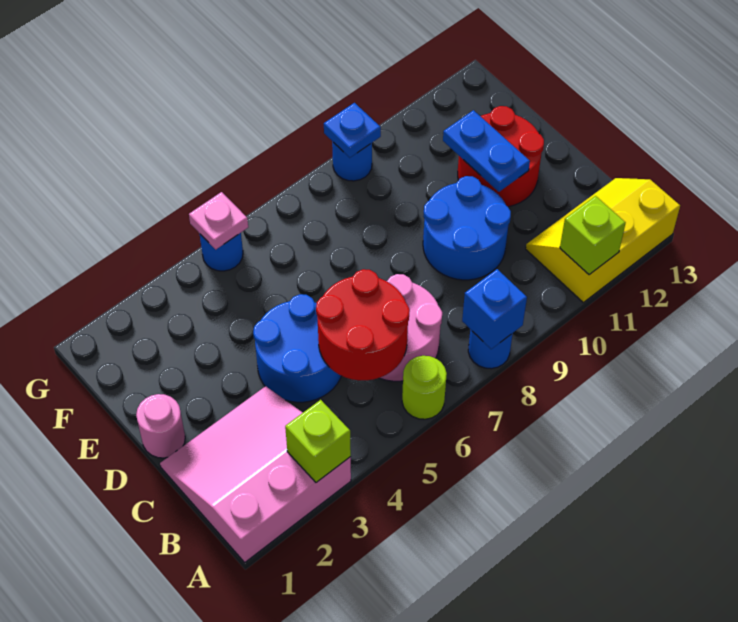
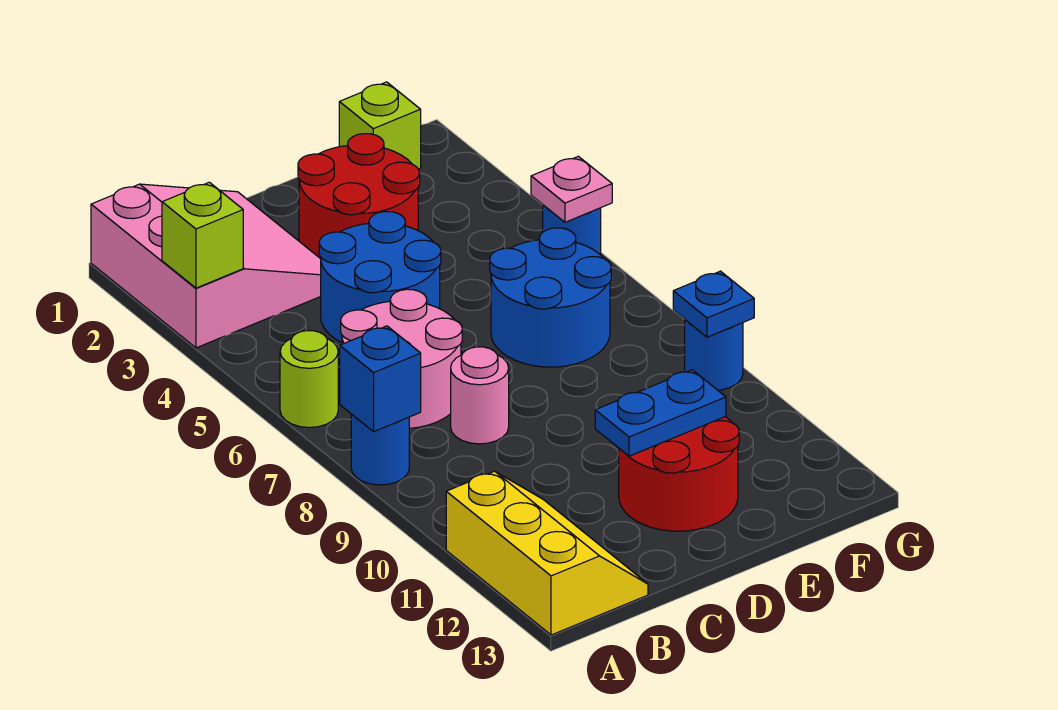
lime brick A11 level 2 -> lime brick F1 level 1
red round brick B5:C6 level 2 -> red round brick D2:E3 level 1
blue round brick C9:D10 level 1 -> blue round brick E6:F7 level 1
pink round brick D1 level 1 -> pink round brick C8 level 1

